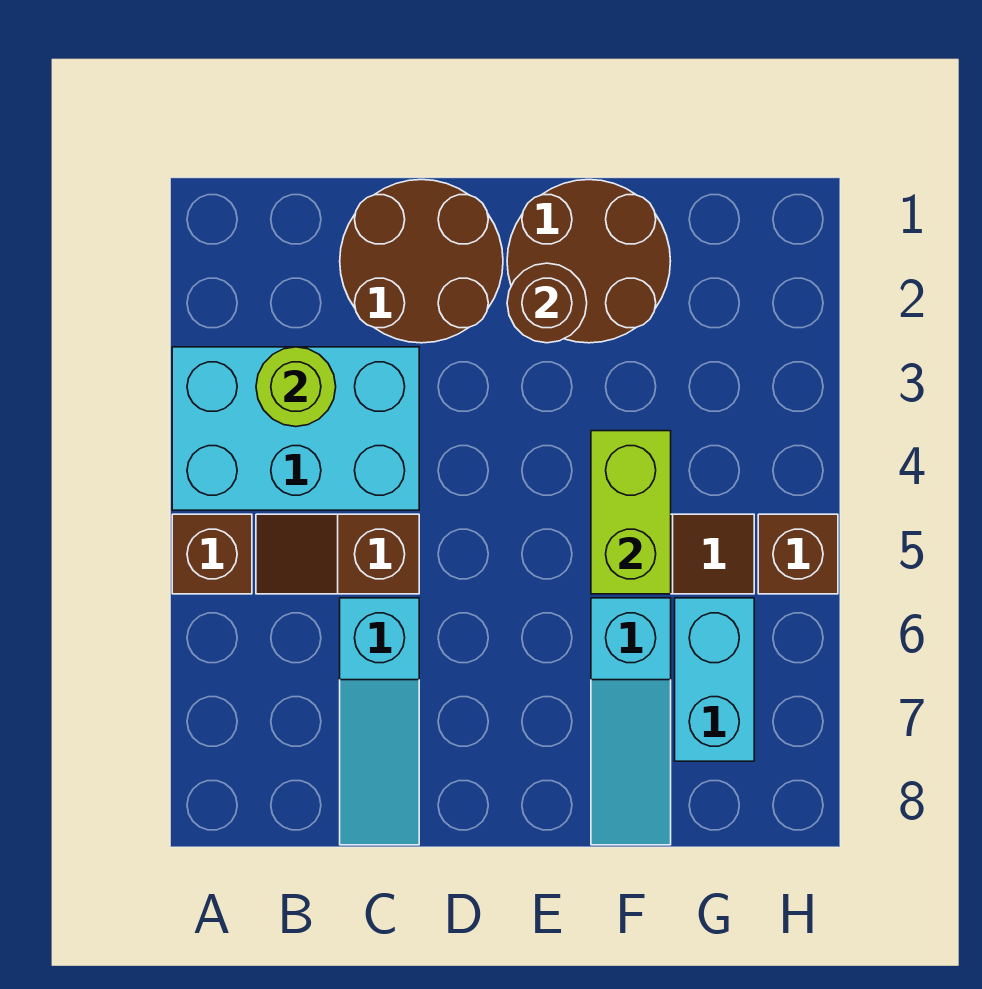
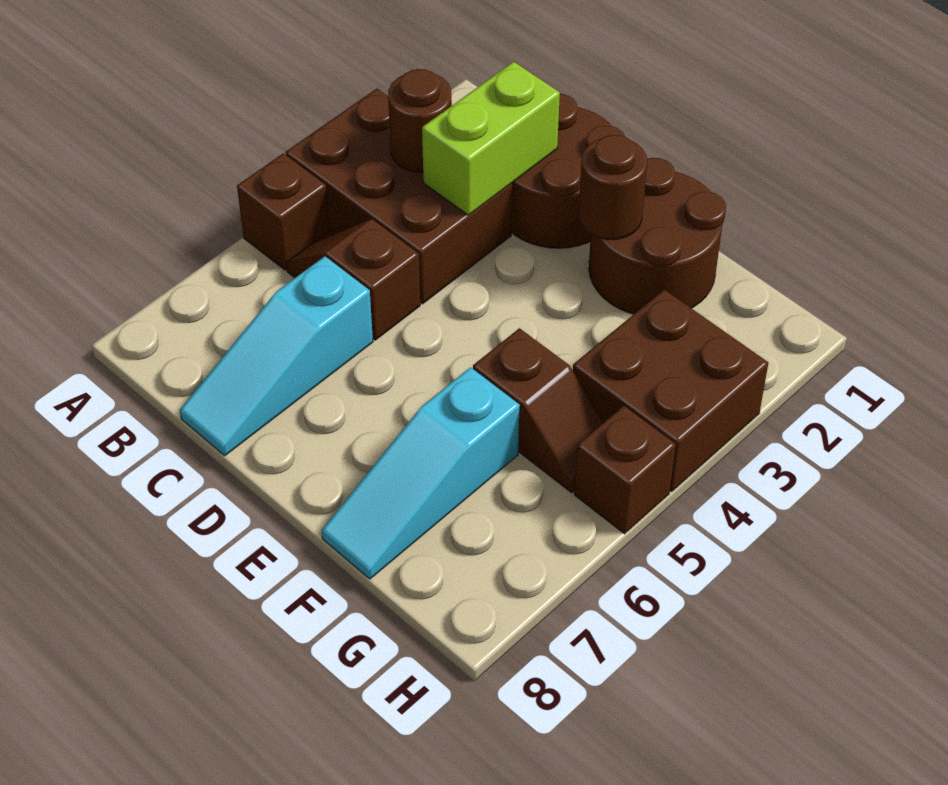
cyan brick A3:C4 level 1 -> brown brick A3:C4 level 1
lime round brick B3 level 2 -> brown round brick B3 level 2
lime brick F4:F5 level 2 -> lime brick C2:C3 level 2
none -> brown brick G3:H4 level 1
cyan brick G6:G7 level 1 -> none

